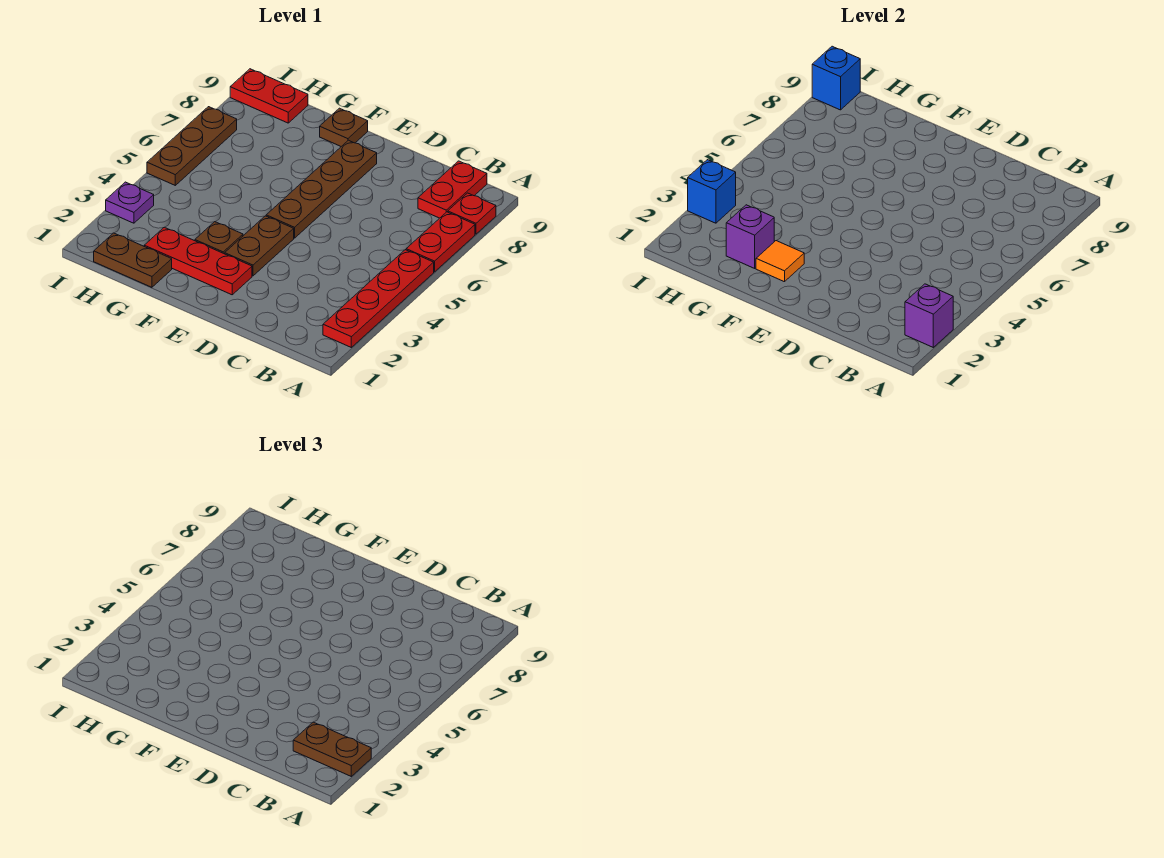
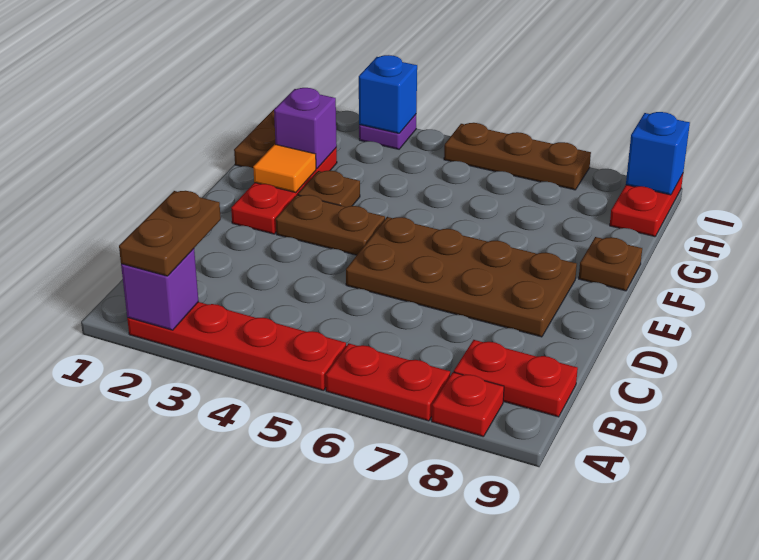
brown plate E5:E8 level 1 -> brown plate D5:E8 level 1

